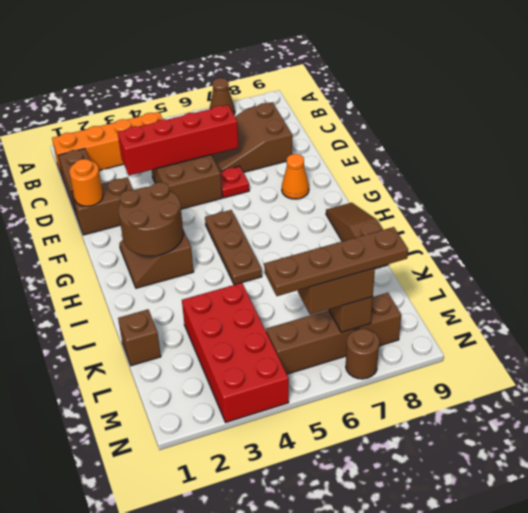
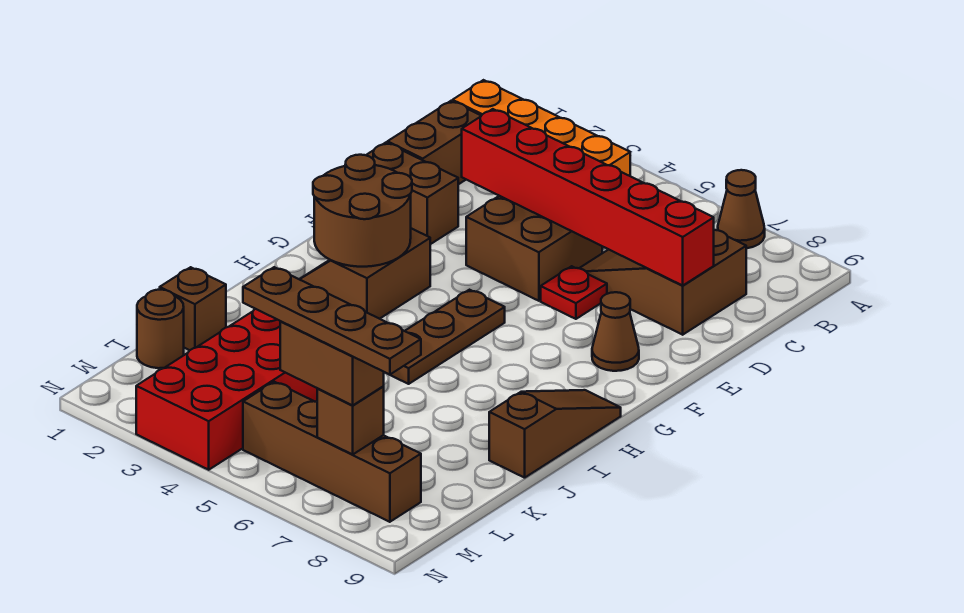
red brick D3:D6 level 2 -> red brick D3:D8 level 2
orange round brick E1 level 2 -> none
orange cone F8 level 1 -> brown cone F8 level 1
brown round brick N7 level 1 -> brown round brick L1 level 1

